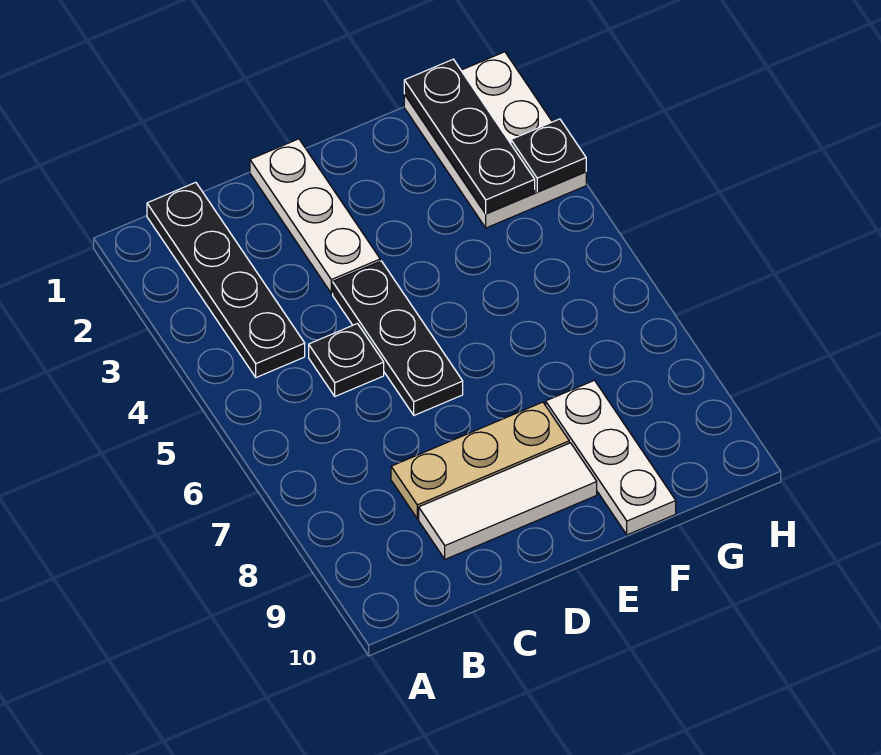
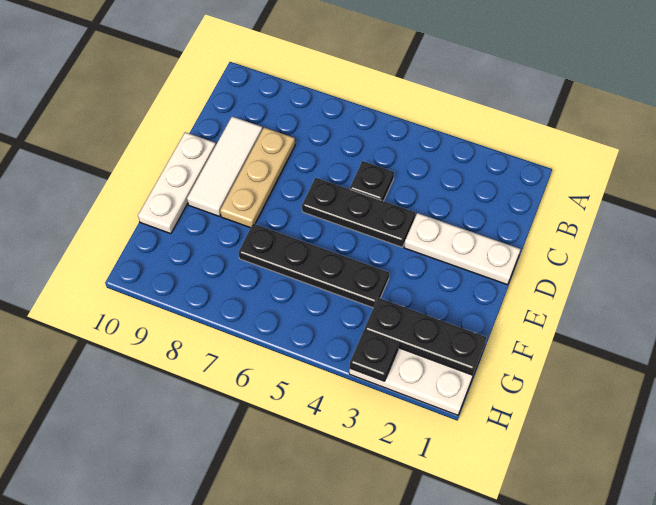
black plate B1:B4 level 1 -> black plate F4:F7 level 1
white plate F8:F10 level 1 -> white plate D10:F10 level 1

